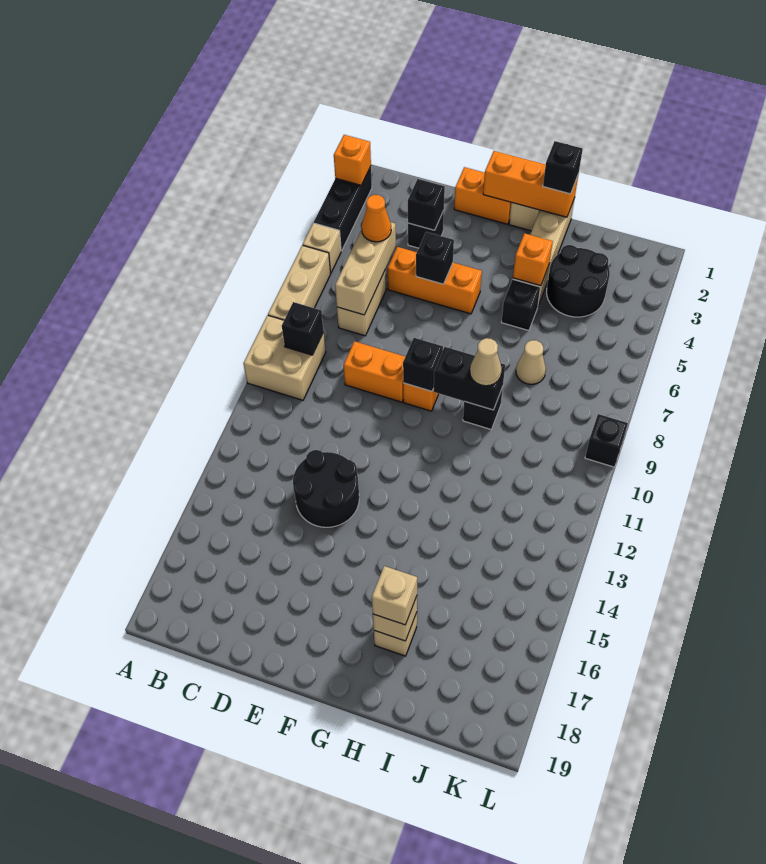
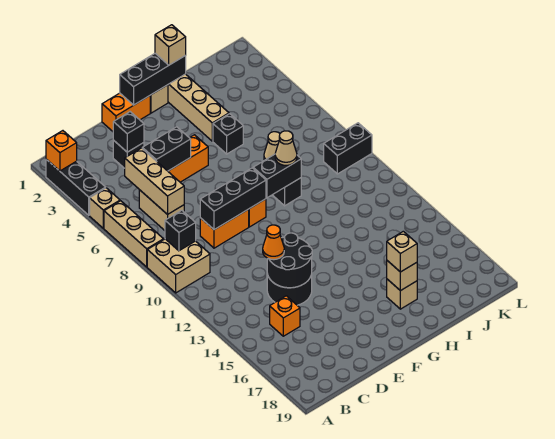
orange cone C5 level 3 -> orange cone D13 level 3
black brick E5 level 2 -> black brick D5:E5 level 2
orange brick F1:H1 level 2 -> black brick F1:H1 level 2
black brick F9 level 2 -> black brick D9:F9 level 2
black brick H1 level 3 -> tan brick H1 level 3
orange brick H4 level 2 -> orange brick C15 level 1
black round brick I3:J4 level 1 -> black round brick D13:E14 level 2
black brick L9 level 1 -> black brick K9:L9 level 1

